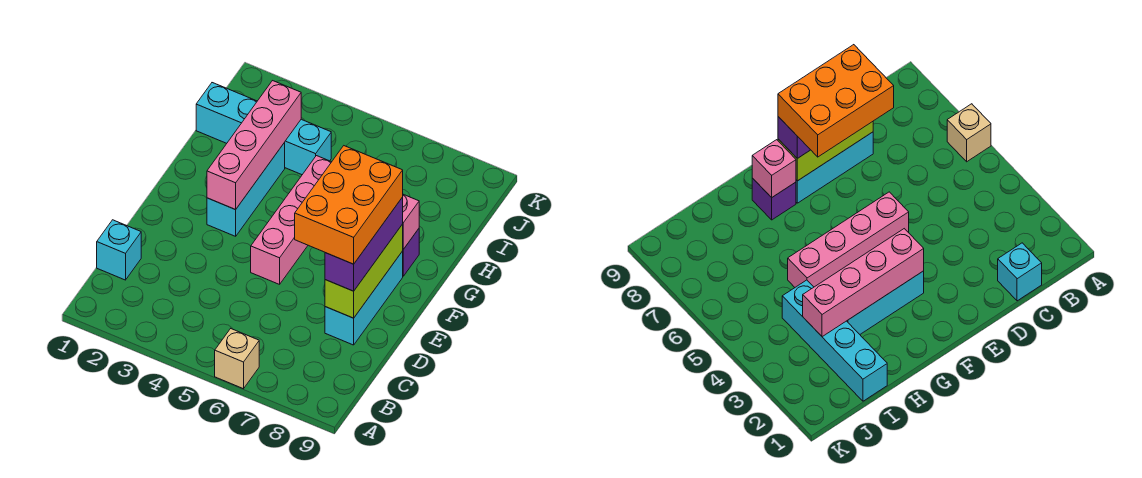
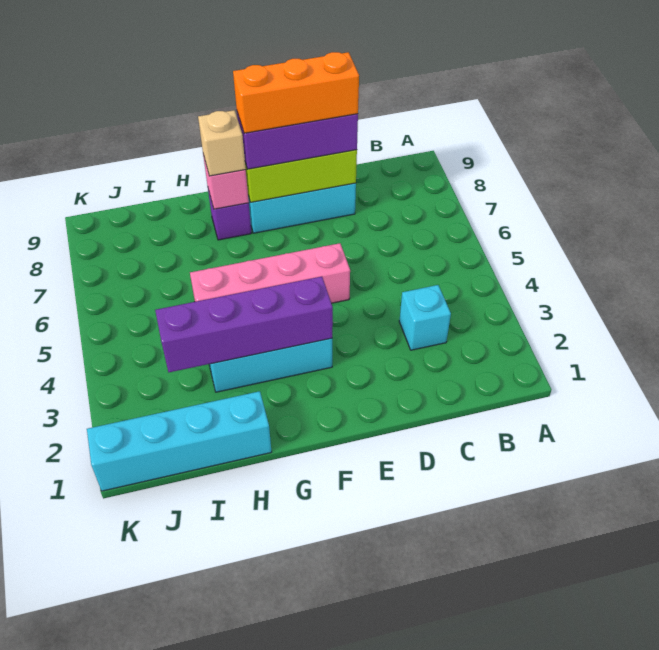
tan brick A6 level 1 -> tan brick G8 level 3
cyan brick C1 level 1 -> cyan brick C3 level 1
orange brick D7:F8 level 4 -> orange brick D8:F8 level 4
pink brick F3:I3 level 2 -> purple brick F3:I3 level 2
cyan brick I1:I4 level 1 -> cyan brick H1:K1 level 1

